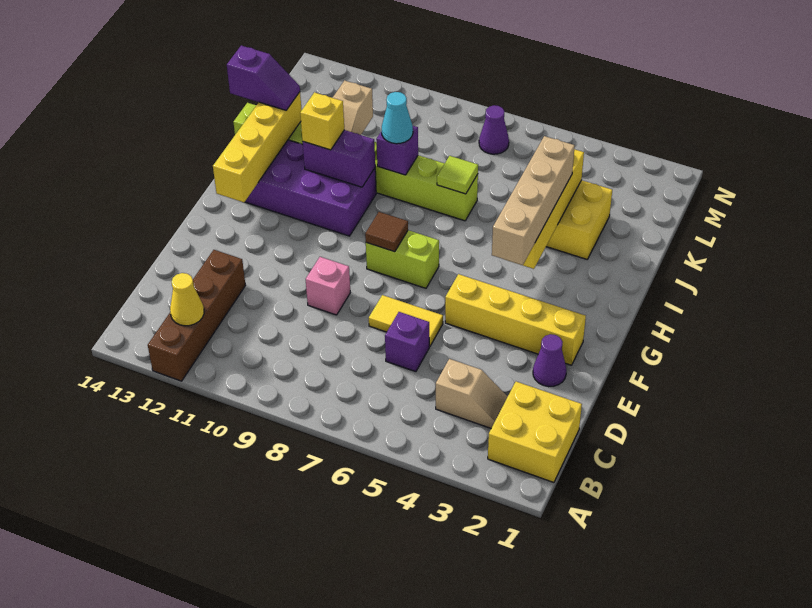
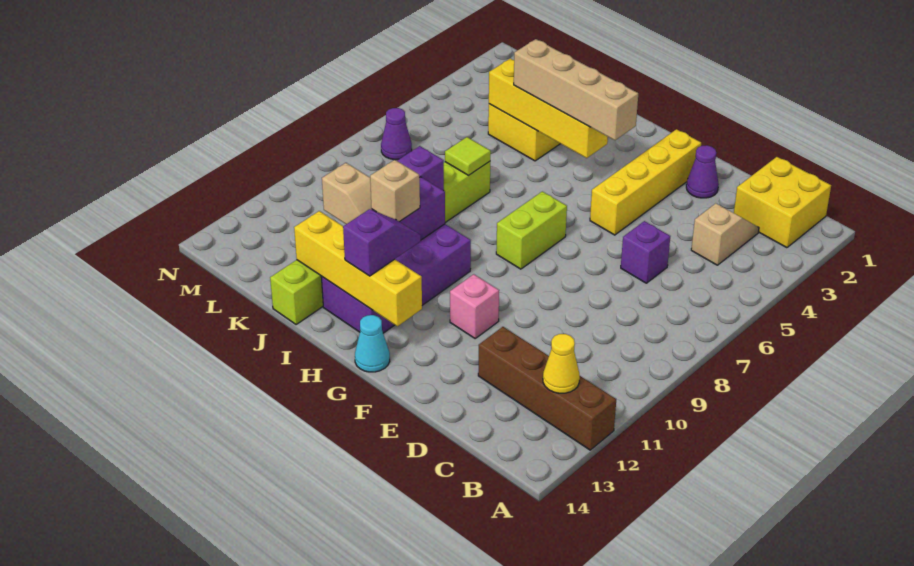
yellow tile E6:E7 level 1 -> none
pink brick E9 level 1 -> pink brick F11 level 1
brown tile G8 level 2 -> none
yellow brick I11 level 3 -> tan brick I11 level 3
cyan cone J9 level 3 -> cyan cone G14 level 1
purple slope J13:J14 level 3 top 14 -> purple slope H12:H13 level 3 top 13

